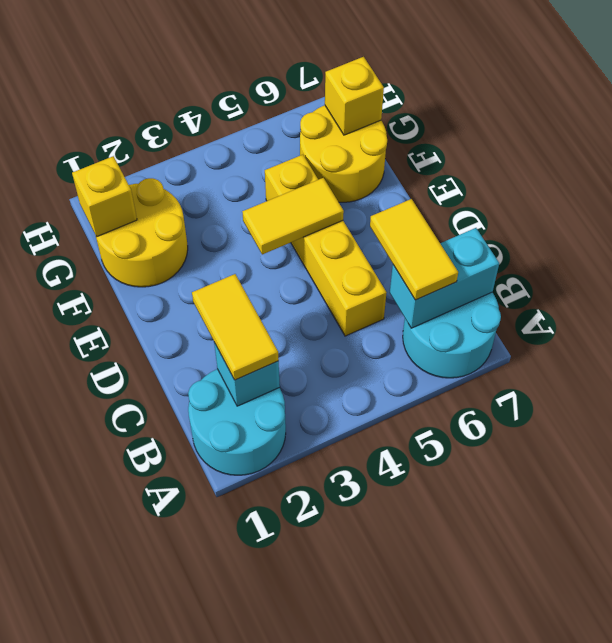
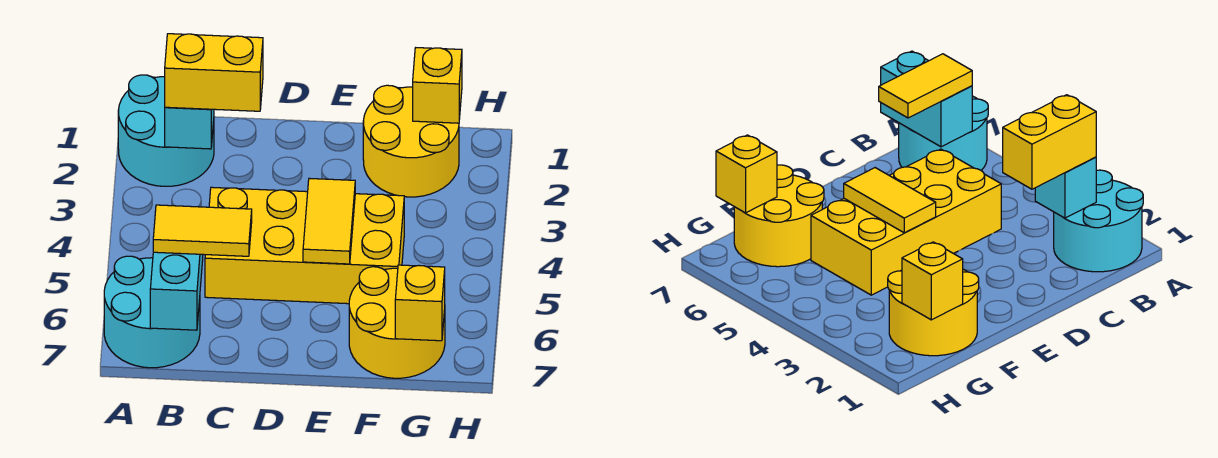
yellow tile B2:C2 level 3 -> yellow brick B2:C2 level 3
yellow brick C5:F5 level 1 -> yellow brick C4:F5 level 1

